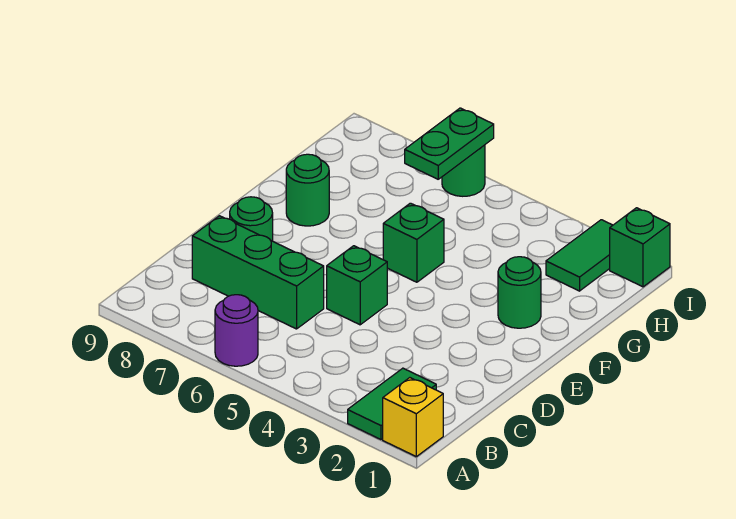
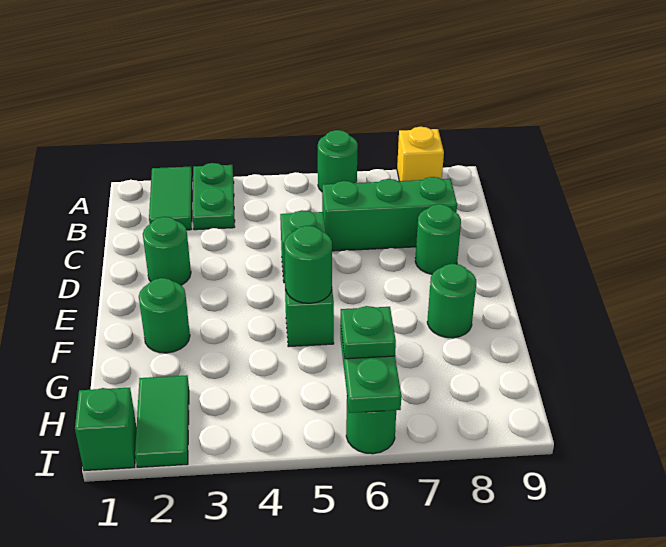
yellow brick A1 level 1 -> yellow brick A8 level 1
none -> green plate A3:B3 level 1
purple round brick A6 level 1 -> green round brick A6 level 1
none -> green round brick D2 level 1
none -> green round brick F5 level 2
none -> green plate H6 level 3

